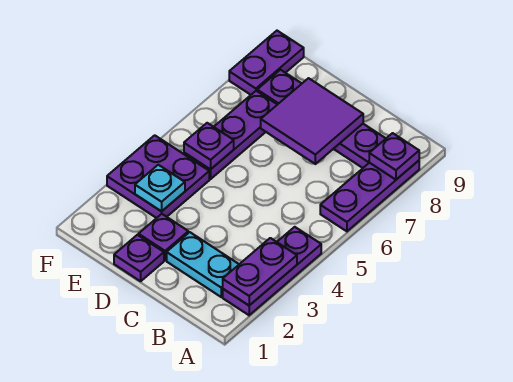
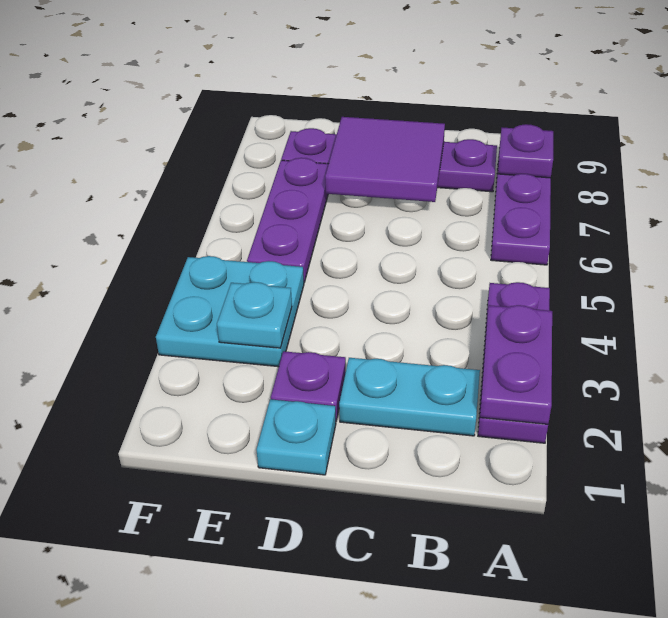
purple plate D1 level 1 -> cyan plate D1 level 1
purple plate E3:F4 level 1 -> cyan plate E3:F4 level 1
purple plate E5 level 2 -> none
purple plate F8:F9 level 1 -> none

